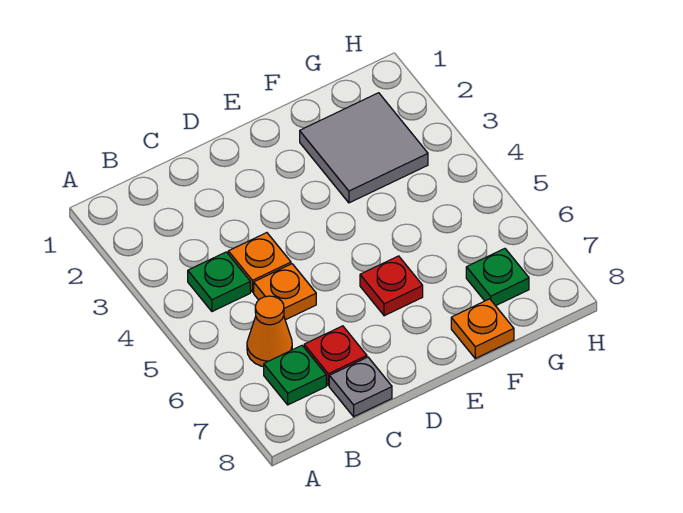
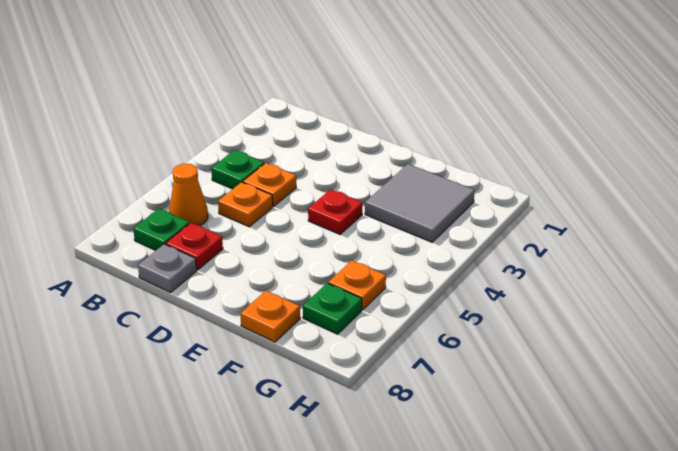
red plate E6 level 1 -> red plate E4 level 1
none -> orange plate G6 level 1

